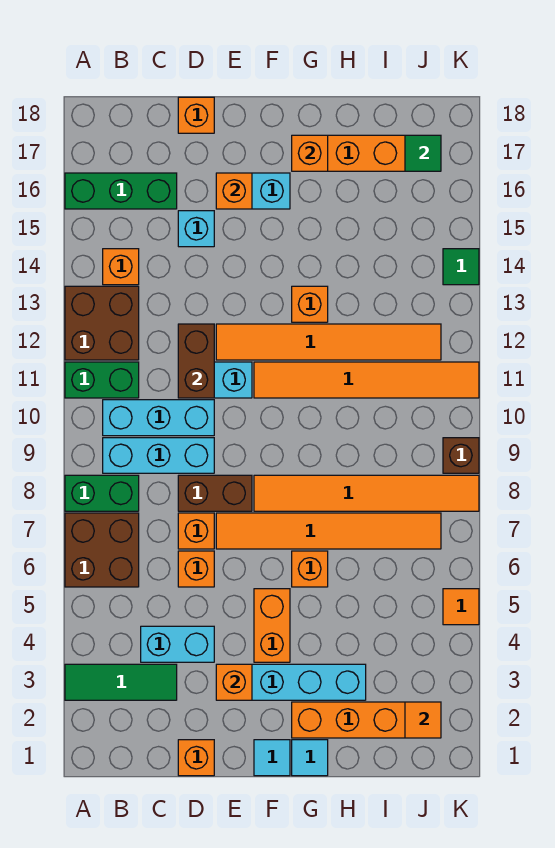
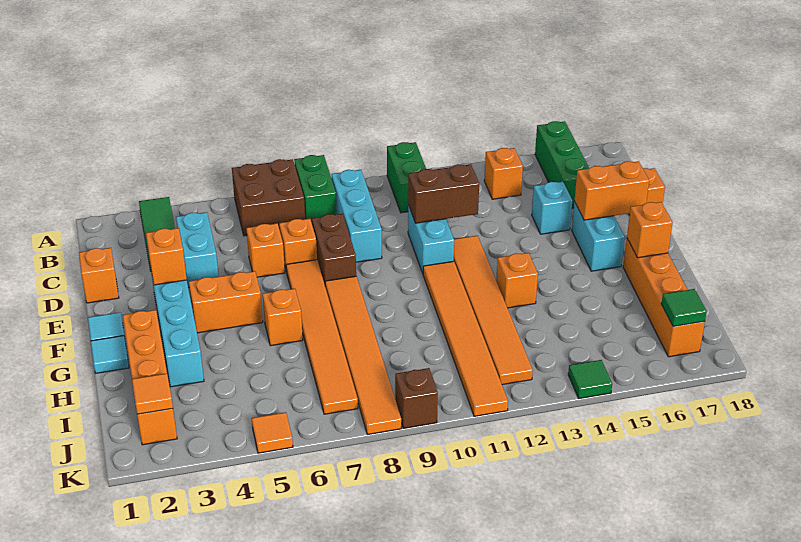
brown brick A12:B13 level 1 -> none
cyan brick B10:D10 level 1 -> none
orange brick E16 level 2 -> orange brick E16:E17 level 2

